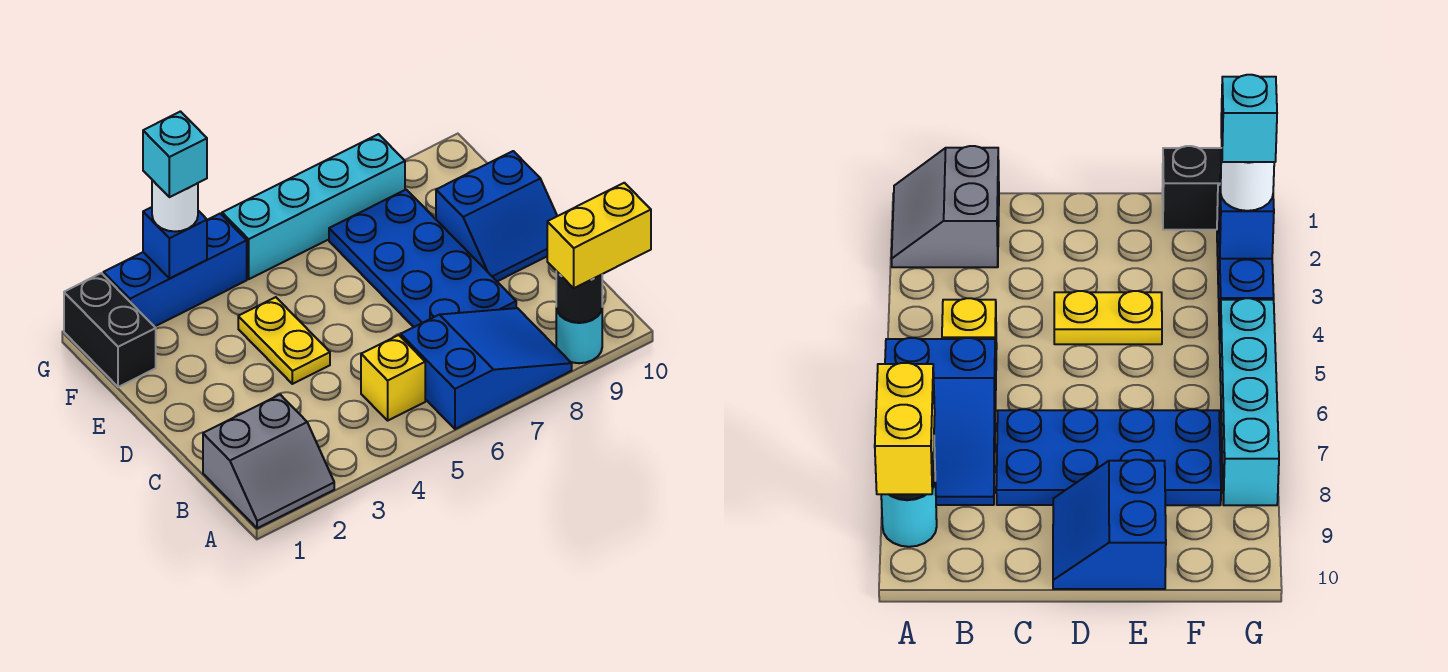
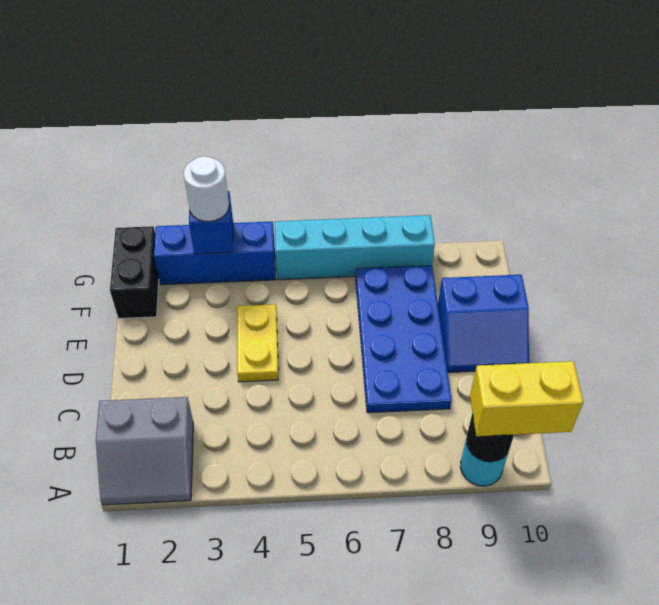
blue slope A6:B8 level 1 top 6 -> none
yellow brick B5 level 1 -> none
cyan brick G3 level 4 -> none

